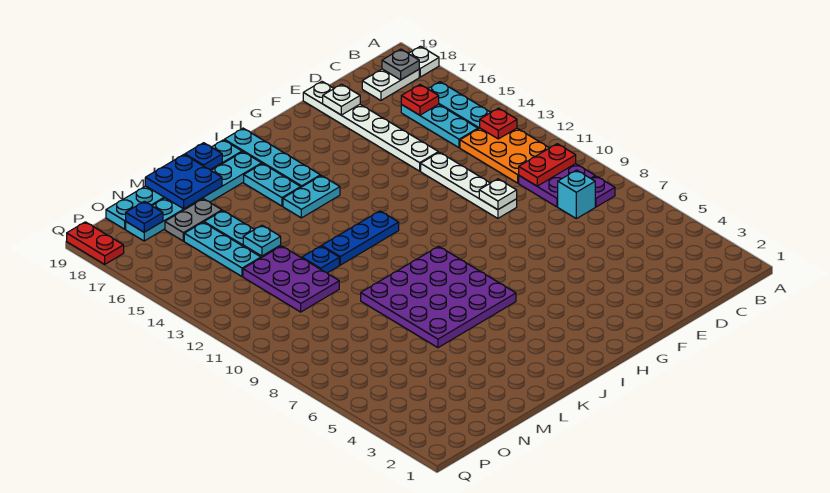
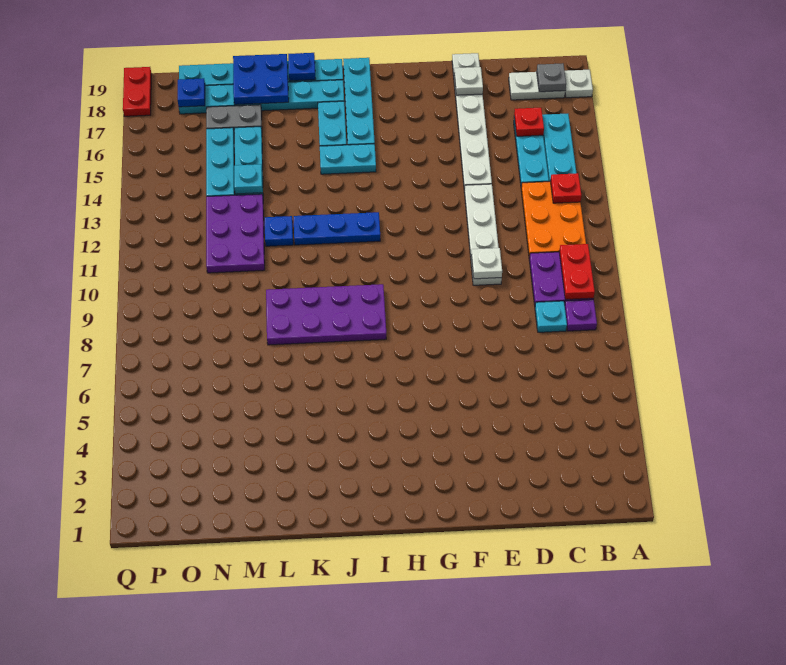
red plate B10:C10 level 2 -> red plate B9:B10 level 2
cyan brick C8 level 1 -> cyan plate C8 level 1
purple plate I6:L9 level 1 -> purple plate I8:L9 level 1

